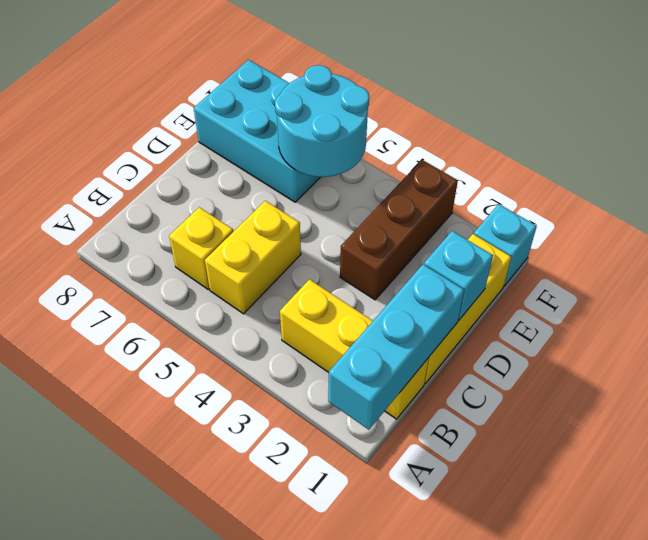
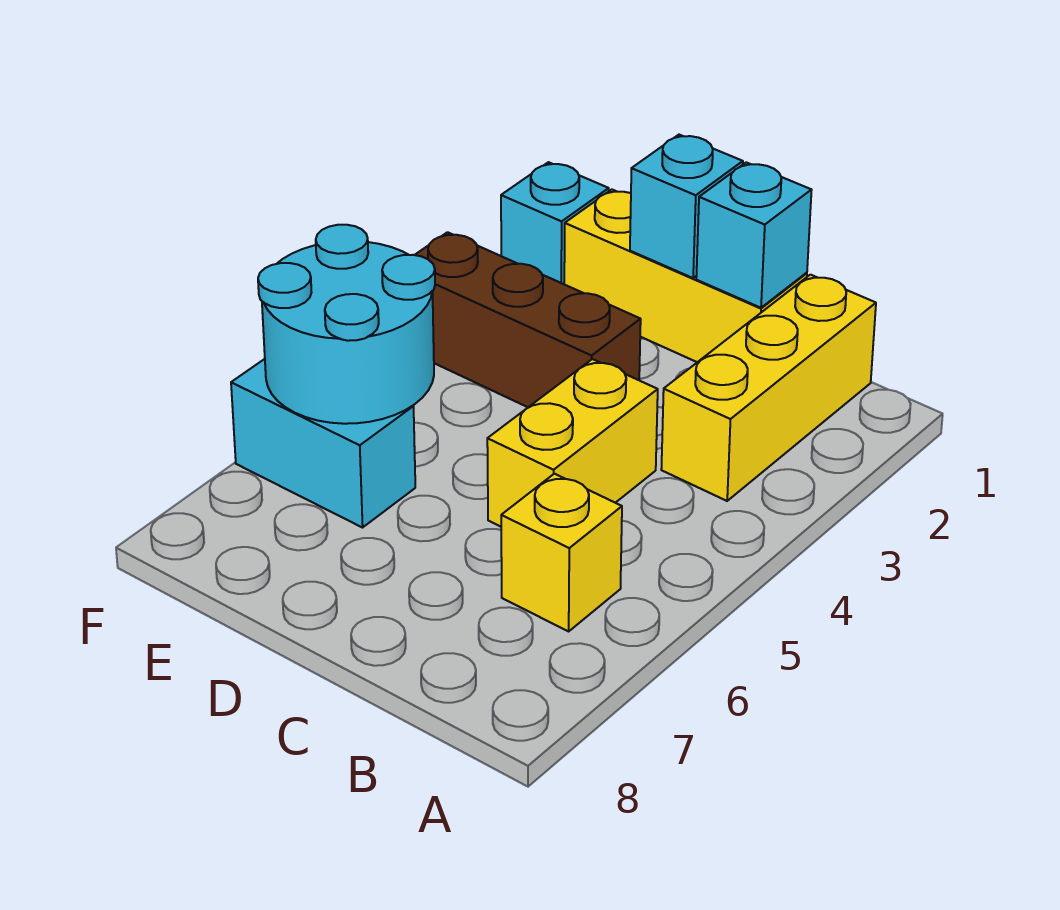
cyan brick A1:C1 level 2 -> cyan brick C1 level 2
yellow brick B5:C5 level 1 -> yellow brick C4:C5 level 1
cyan brick E6:F8 level 1 -> cyan brick E6:F6 level 1

